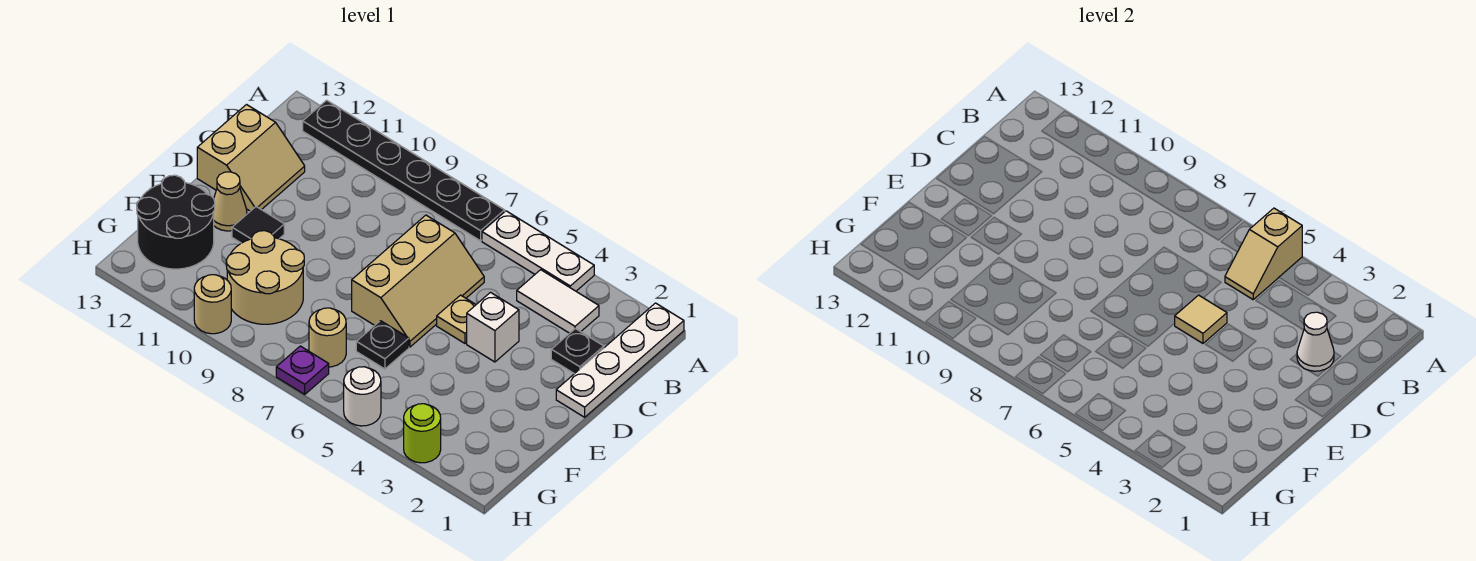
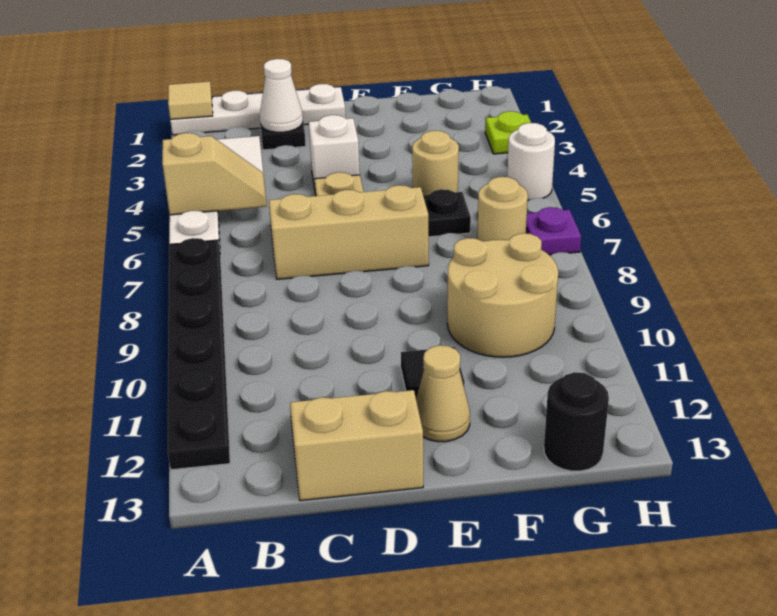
tan tile D5 level 2 -> tan tile A1 level 2
black round brick F12:G13 level 1 -> black round brick G13 level 1
lime round brick H3 level 1 -> lime plate H3 level 1
tan round brick H10 level 1 -> tan round brick F5 level 1

